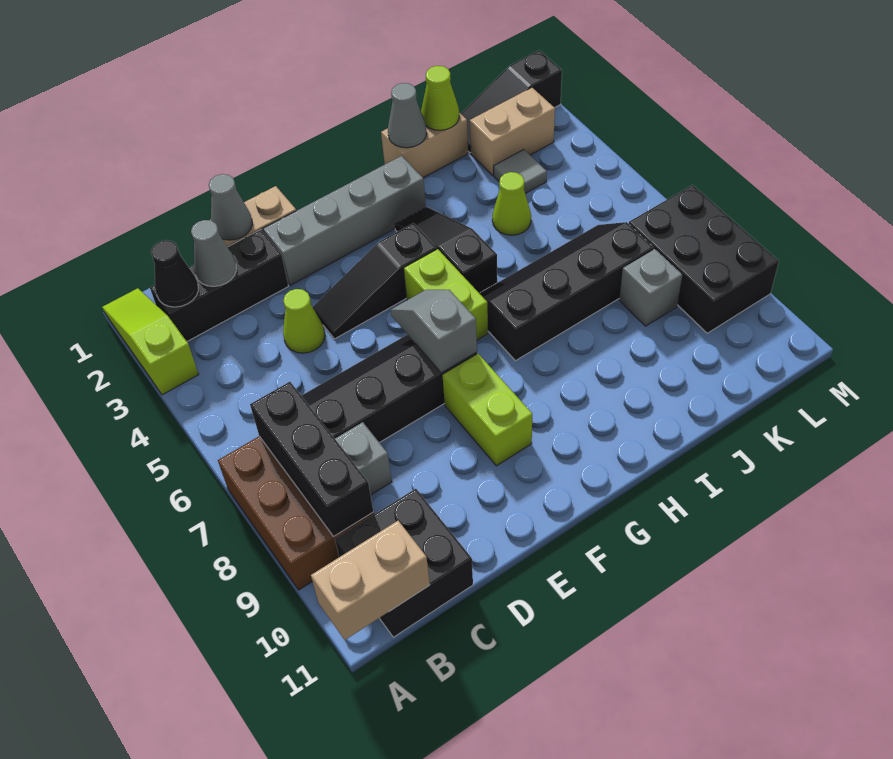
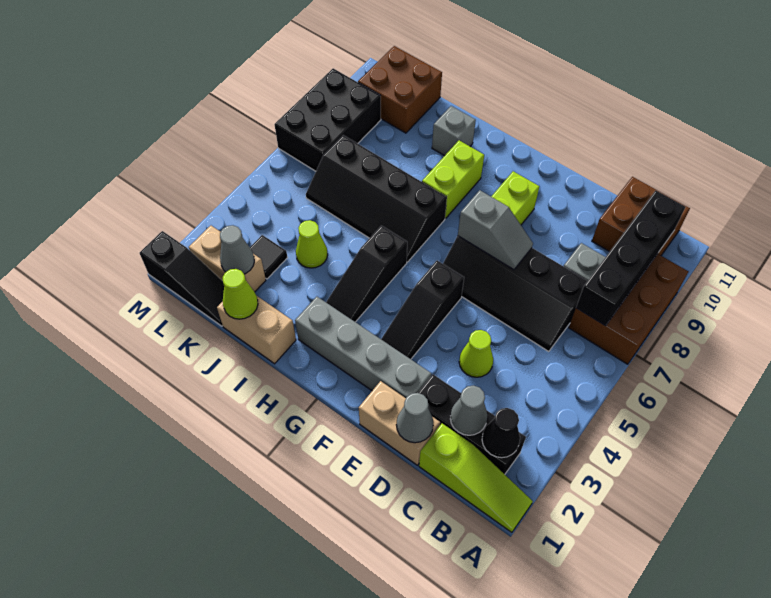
lime slope A1:A3 level 1 top 3 -> lime slope A1:C1 level 1 top C
tan brick A11:B11 level 2 -> none
black brick B7:B9 level 2 -> black brick B7:B10 level 2
black brick B10:C11 level 1 -> brown brick B10:C11 level 1
black slope E4:G4 level 1 top G -> black slope F3:F5 level 1 top 5
grey slope F6:F7 level 2 top 7 -> grey slope E7:F7 level 2 top F
lime brick G5:G6 level 1 -> lime brick H8:H9 level 1
grey cone I1 level 2 -> grey cone K2 level 2
grey tile K3 level 1 -> black tile K3 level 1
grey brick K8 level 1 -> grey brick I10 level 1
none -> brown brick K10:L11 level 1

